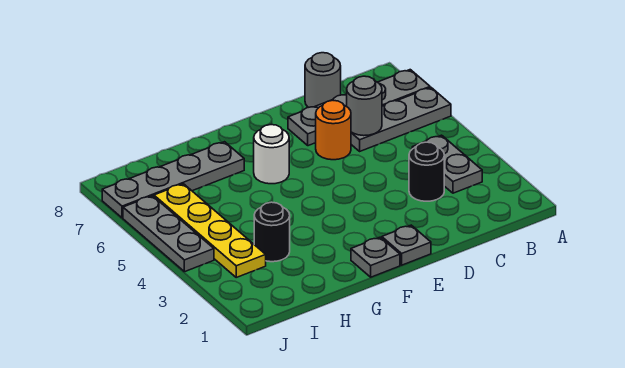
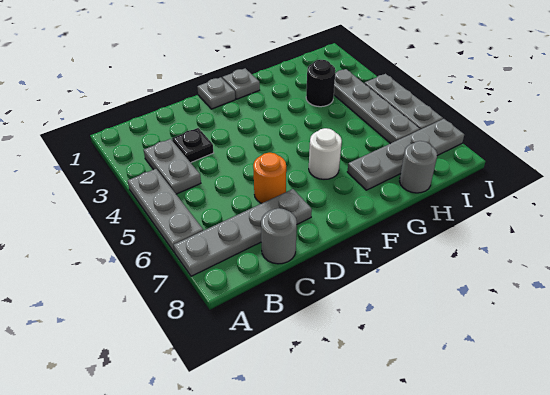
grey plate A6:C6 level 1 -> grey plate A4:A6 level 1
black round brick C3 level 1 -> black plate C3 level 1
grey round brick C6 level 2 -> grey round brick H8 level 1
yellow plate I3:I6 level 1 -> grey plate I3:I6 level 1

